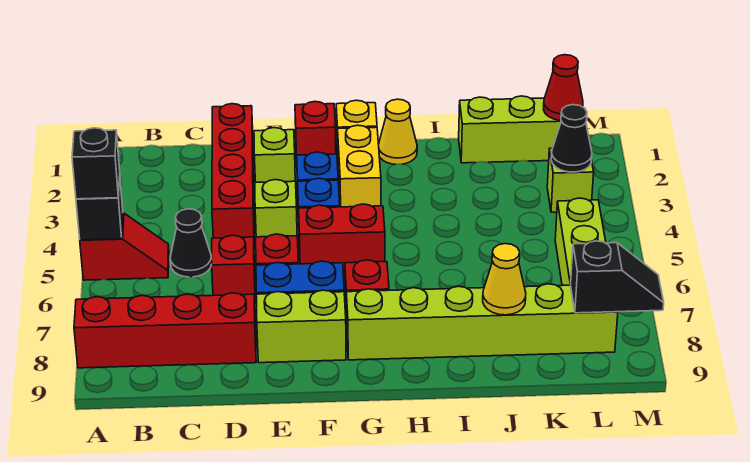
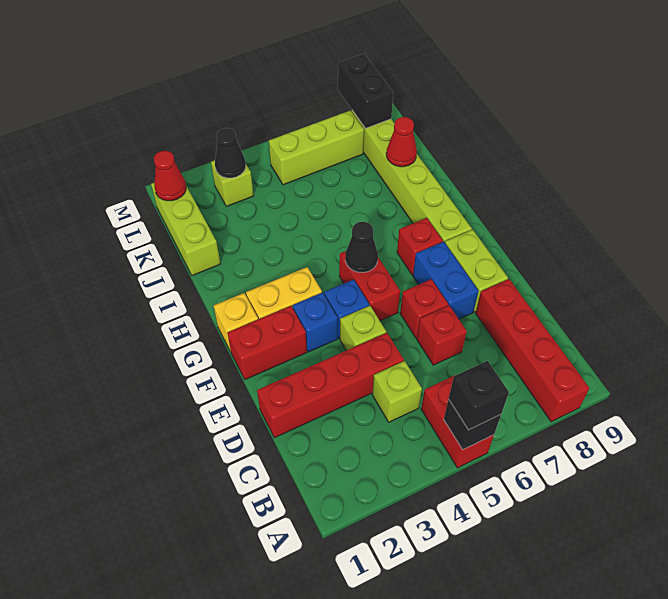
red slope A5:B5 level 1 top A -> red brick A5:B5 level 1
black cone C5 level 1 -> black cone G5 level 2
lime brick E2 level 1 -> lime brick C4 level 1
red brick F1 level 1 -> red brick F1:F2 level 1
yellow cone H1 level 1 -> none
yellow cone J8 level 2 -> red cone J8 level 2
black slope L8:M8 level 2 top L -> black brick L8:M8 level 2

